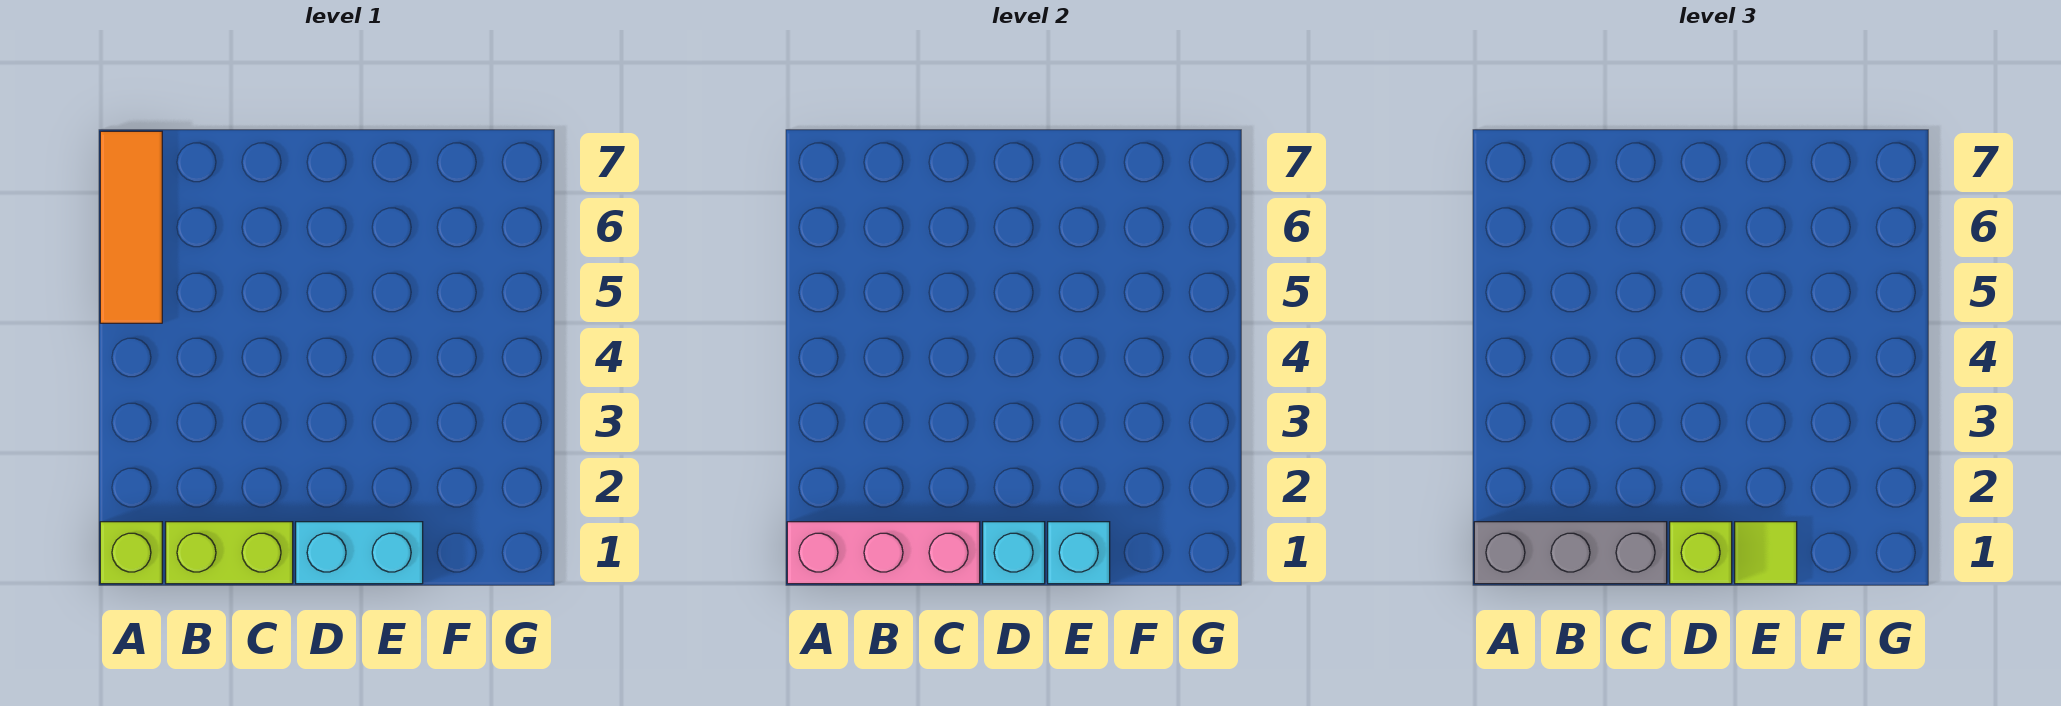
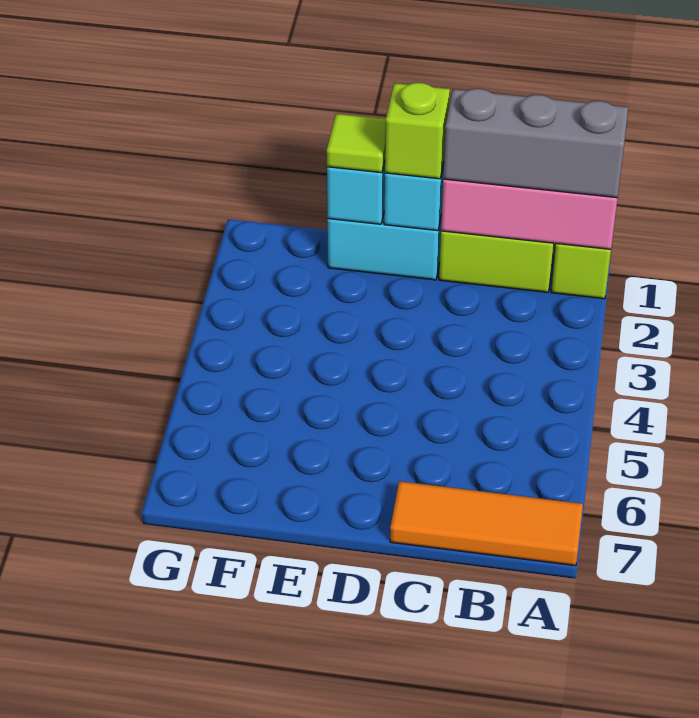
orange tile A5:A7 level 1 -> orange tile A7:C7 level 1

